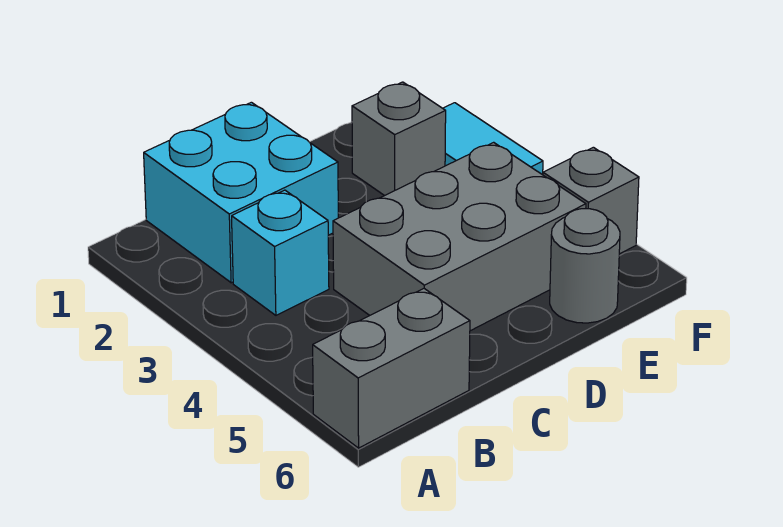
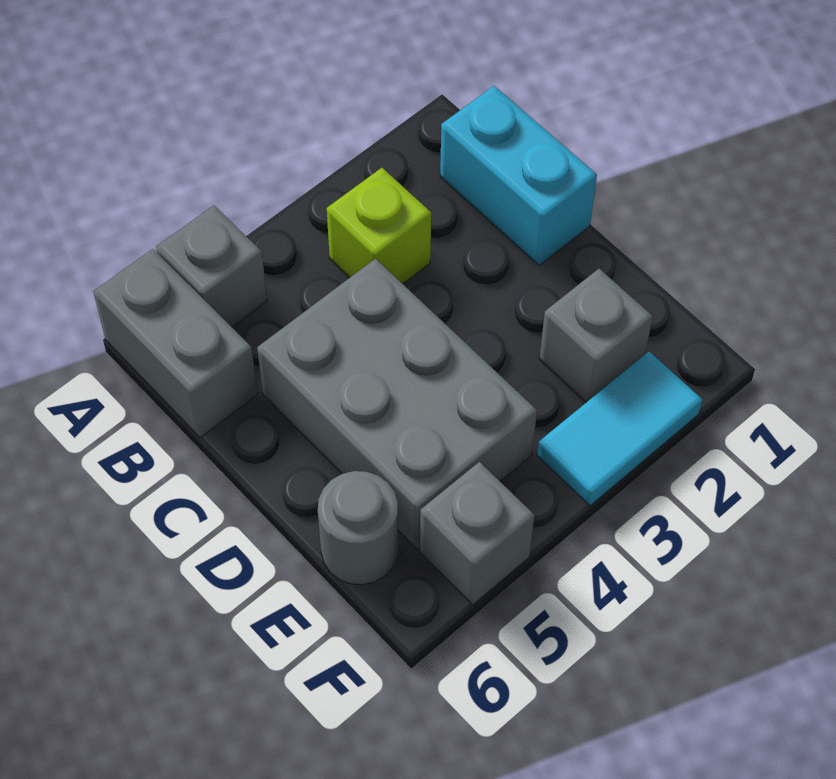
none -> grey brick A5 level 1
cyan brick B1:C2 level 1 -> cyan brick B1:C1 level 1
cyan brick B3 level 1 -> lime brick B3 level 1

